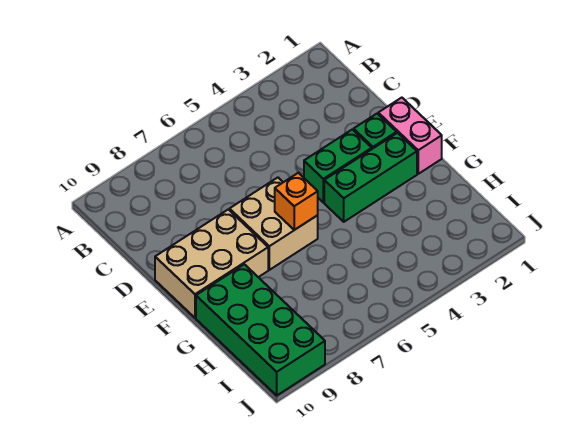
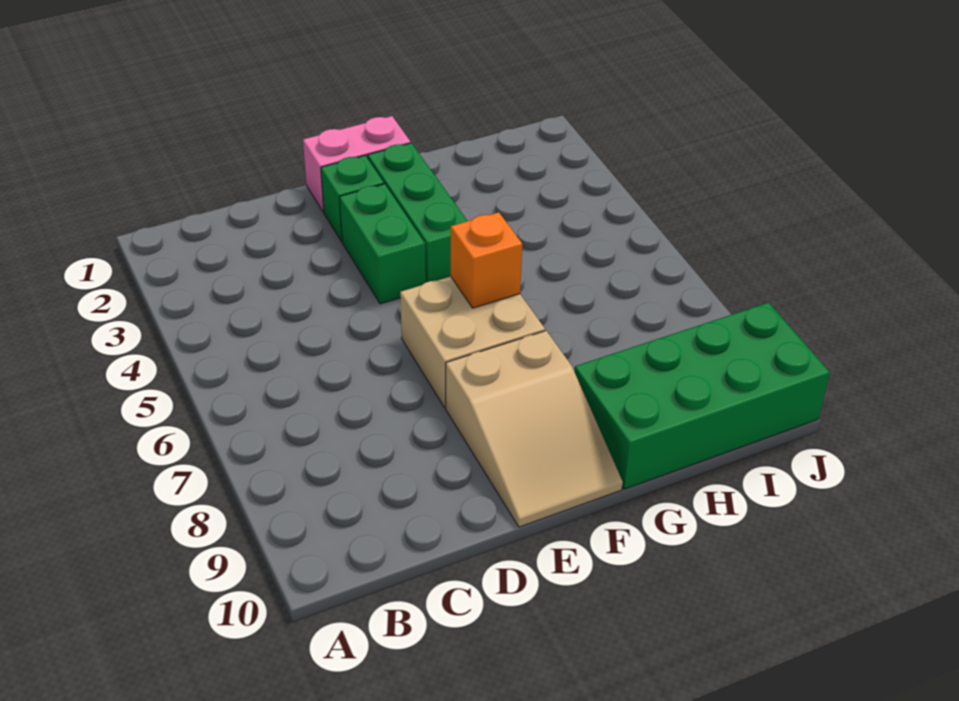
tan brick E8:F10 level 1 -> tan slope E8:F10 level 1 top 8

